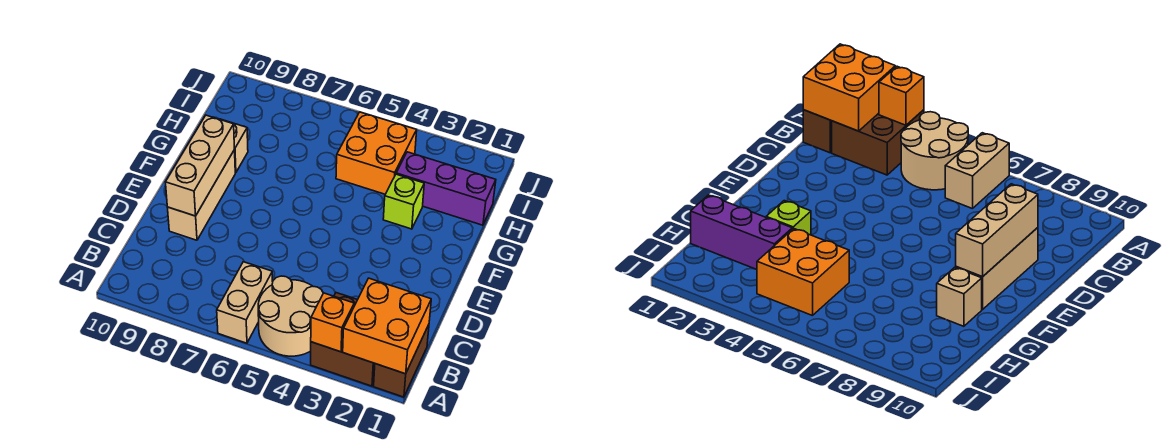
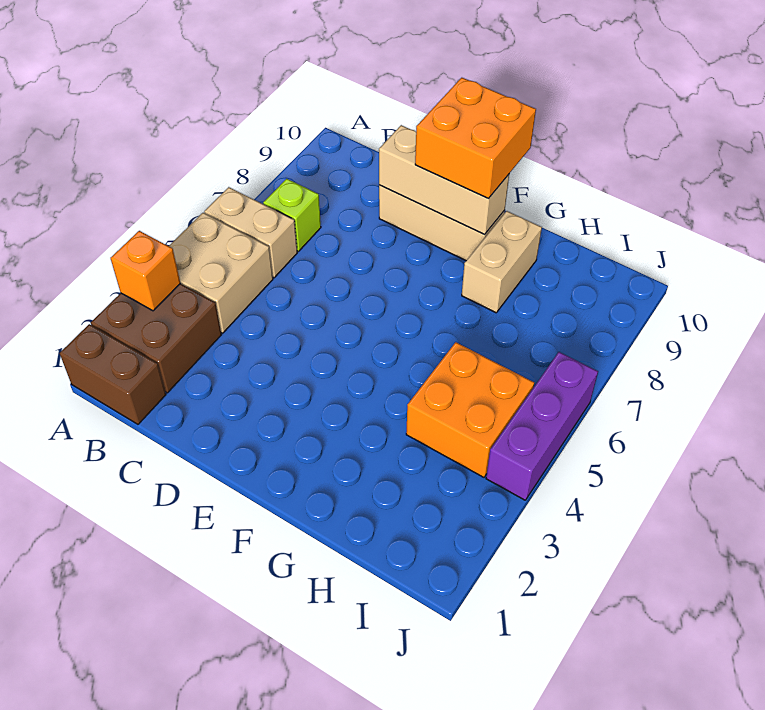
orange brick A1:B2 level 2 -> orange brick E9:F10 level 3
tan round brick A4:B5 level 1 -> tan brick A4:B5 level 1
lime brick G3 level 1 -> lime brick B7 level 1
tan brick G9 level 1 -> tan brick G8:G9 level 1
purple brick H1:H3 level 1 -> purple brick J4:J6 level 1

